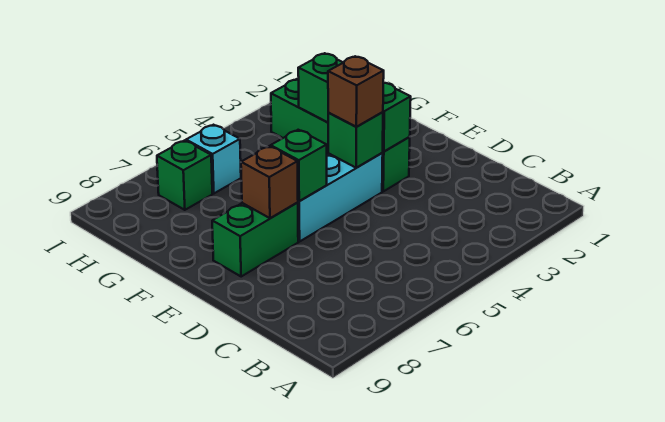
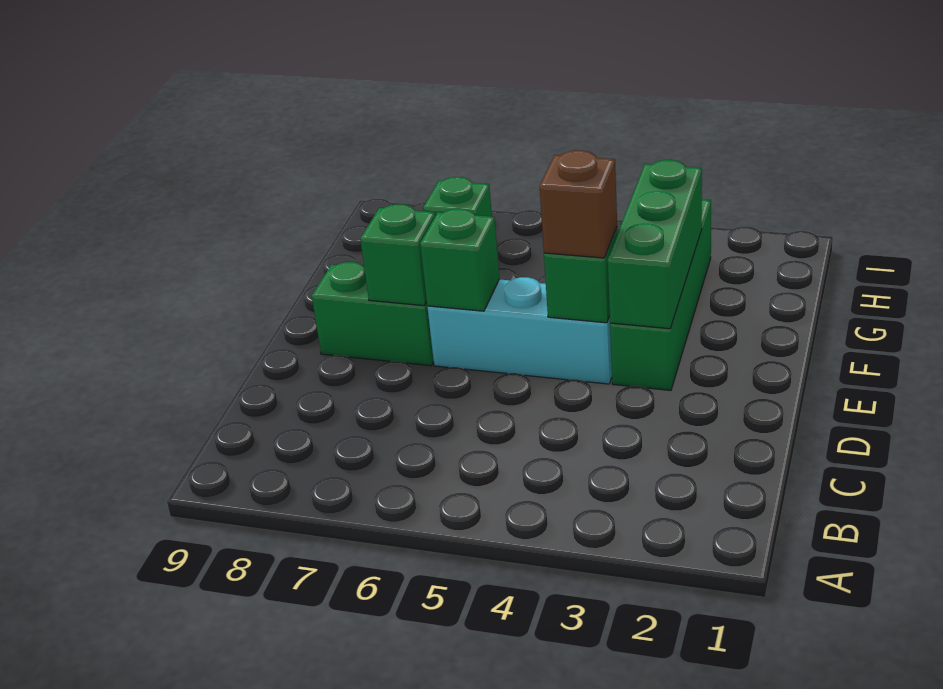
brown brick E7 level 2 -> green brick E7 level 2
cyan brick H6 level 1 -> none

